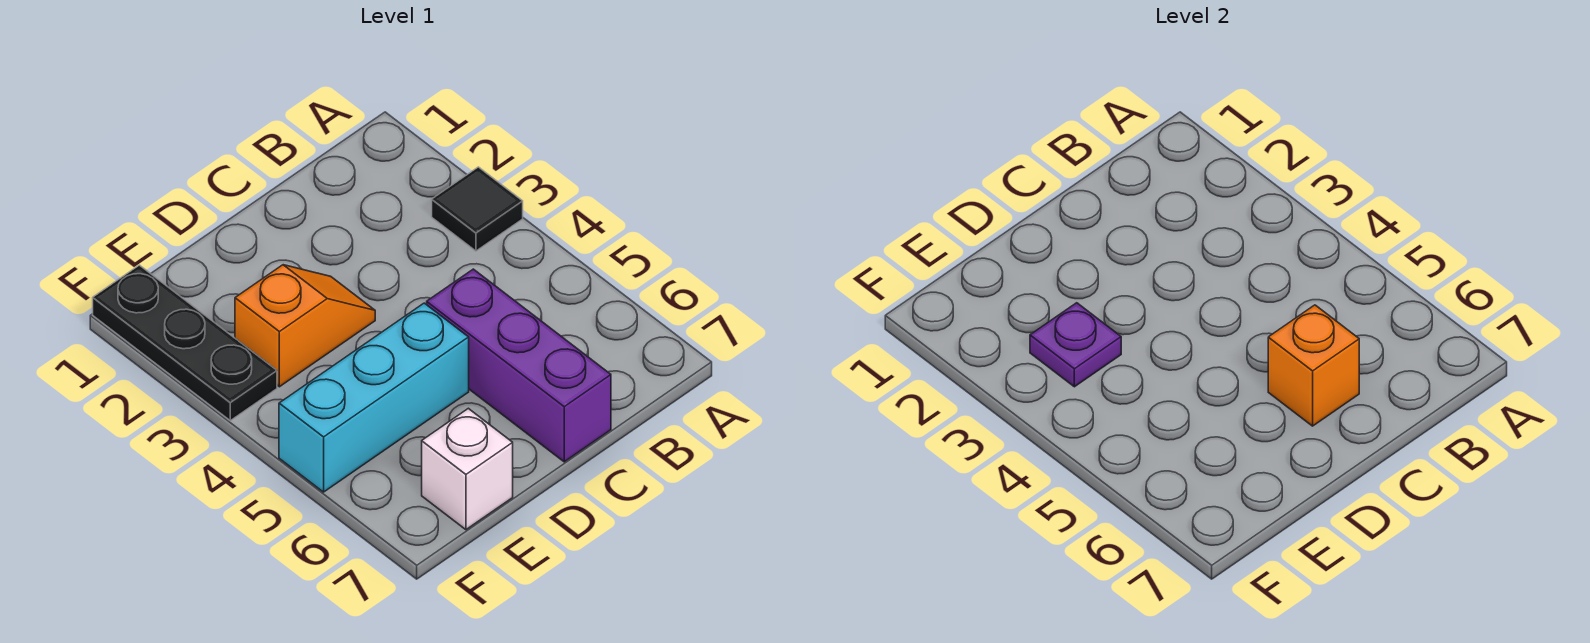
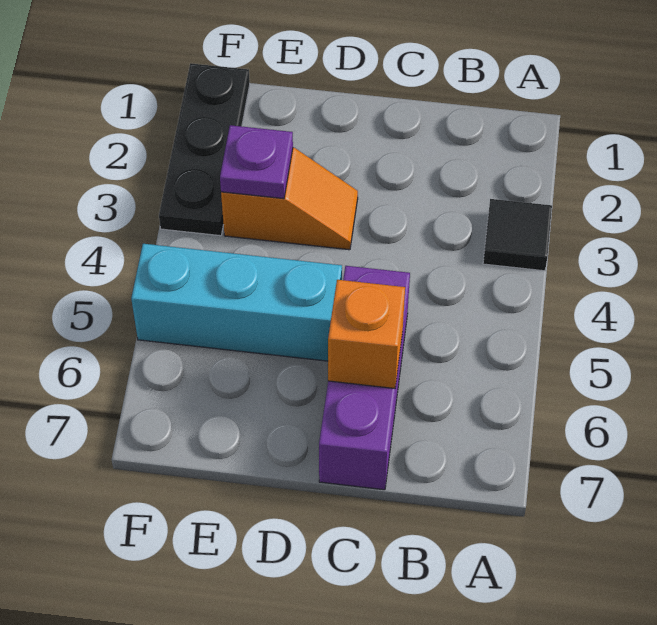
white brick E7 level 1 -> none

